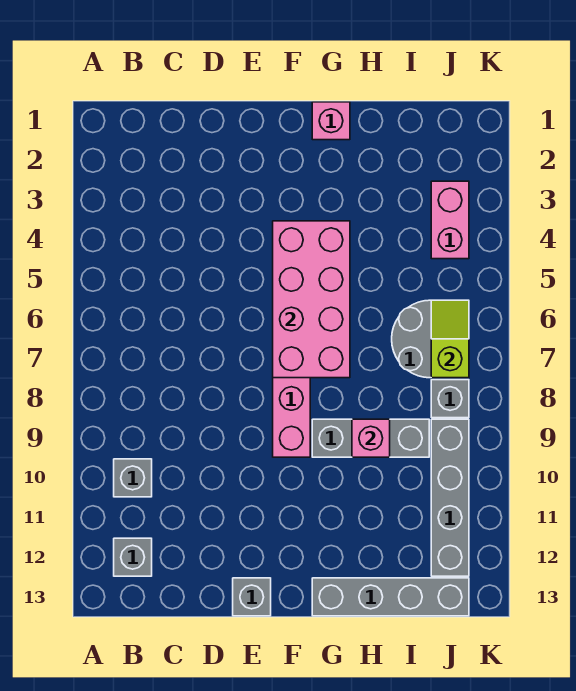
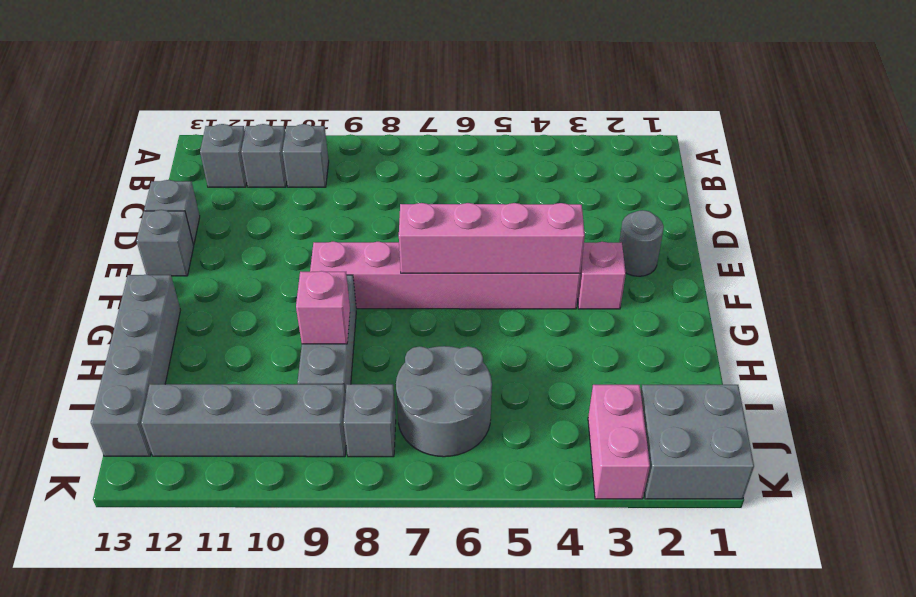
none -> grey brick B11 level 1
none -> grey brick D13 level 1
none -> grey round brick E2 level 1
pink brick F4:G7 level 2 -> pink brick F4:F7 level 2
pink brick G1 level 1 -> pink brick F3 level 1
none -> grey brick J1:K2 level 1
pink brick J3:J4 level 1 -> pink brick J3:K3 level 1
lime slope J6:J7 level 2 top 7 -> none

